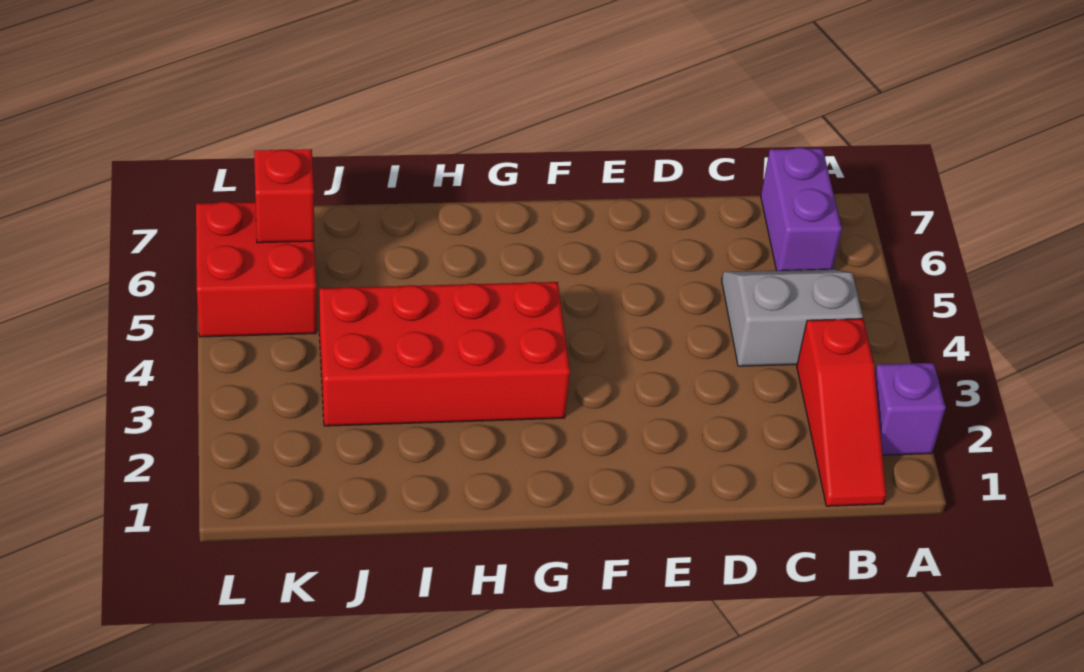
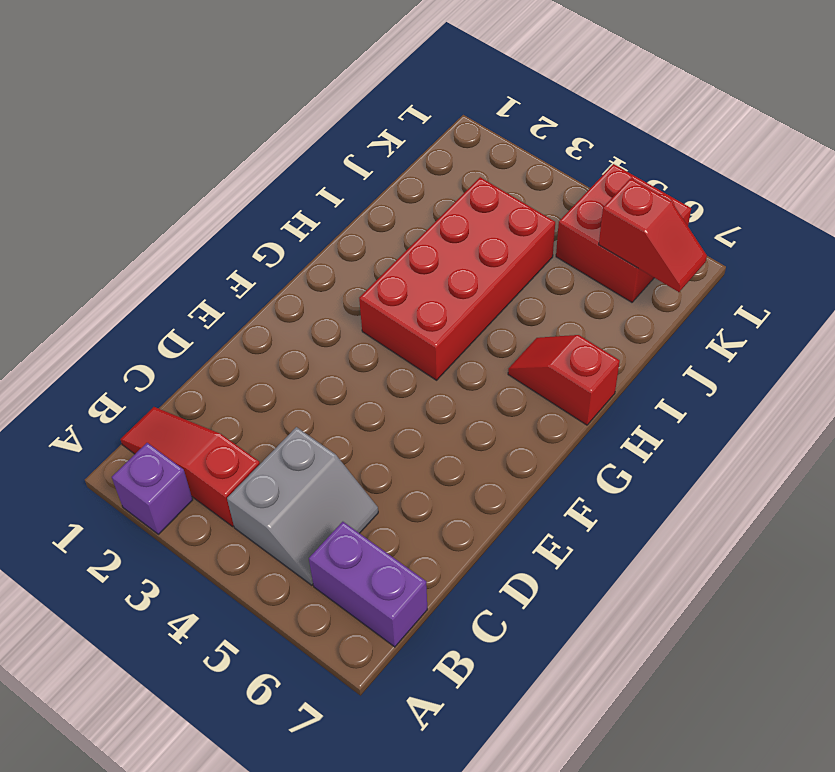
none -> red slope H6:H7 level 1 top 7

